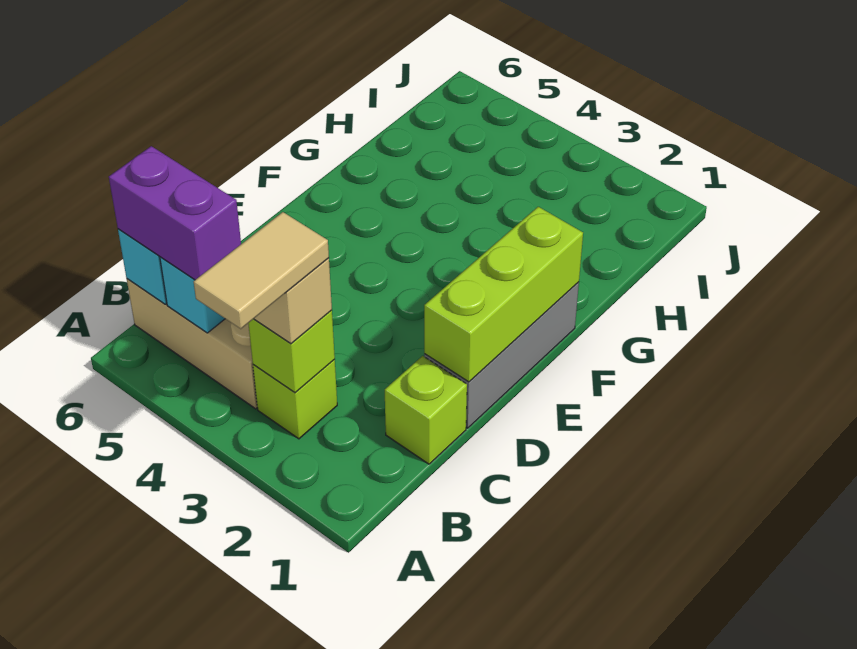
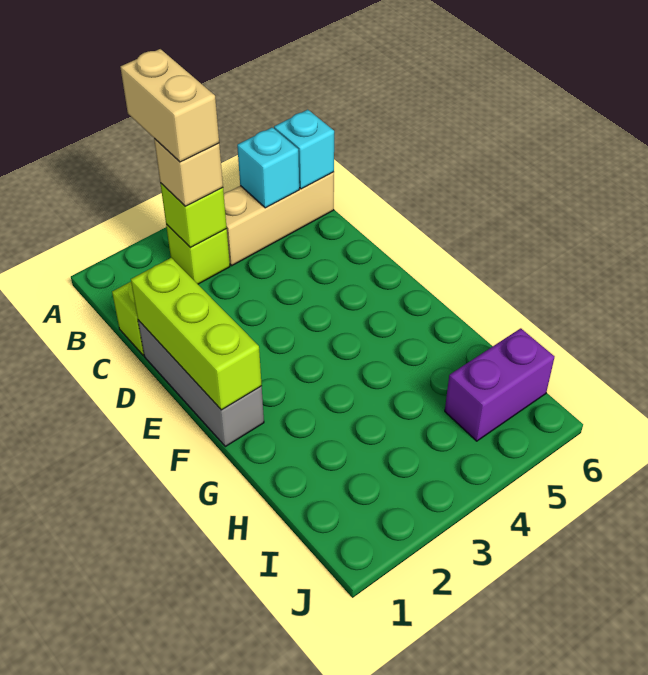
tan tile A3:B3 level 4 -> tan brick A3:B3 level 4
purple brick B5:B6 level 3 -> purple brick I5:I6 level 1

